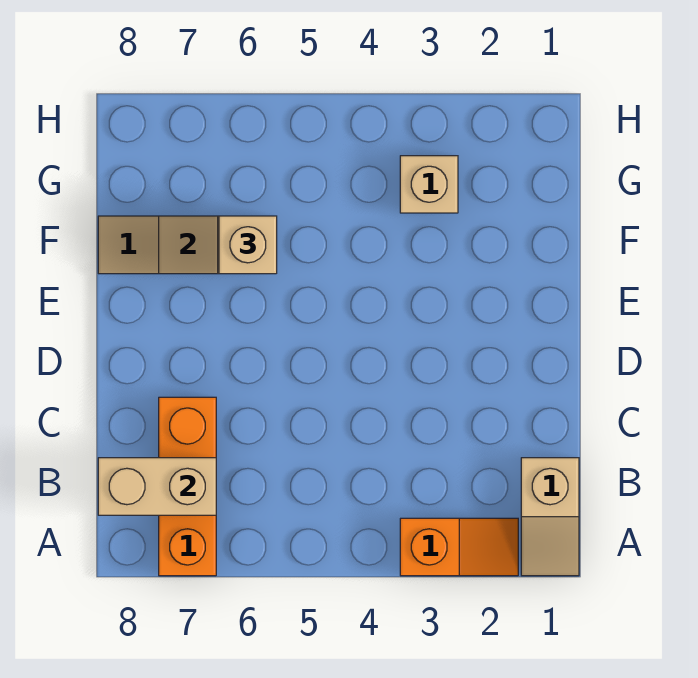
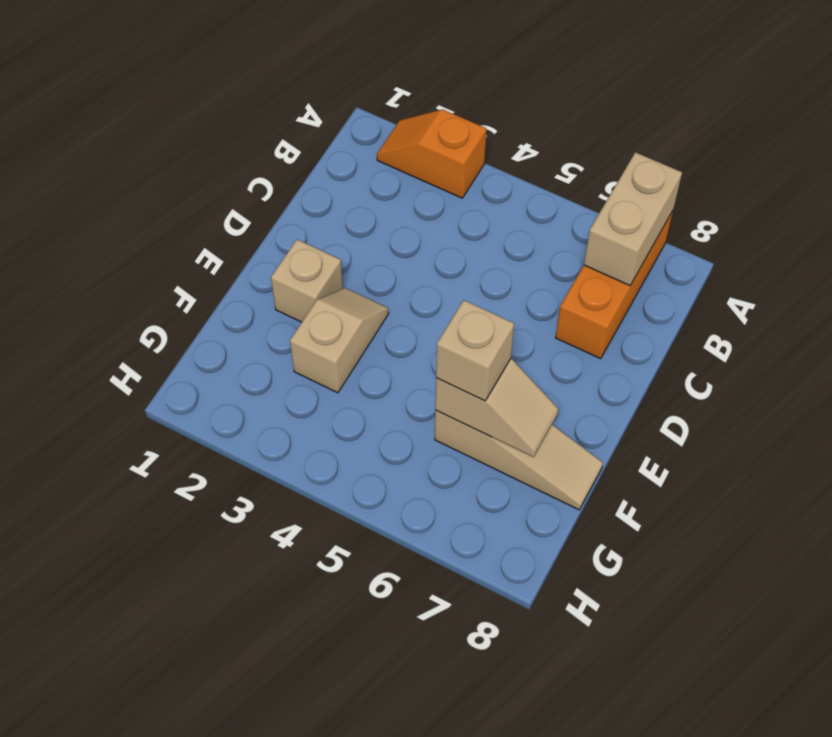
tan slope A1:B1 level 1 top B -> tan slope E3:F3 level 1 top F
tan brick B7:B8 level 2 -> tan brick A7:B7 level 2
tan brick G3 level 1 -> tan brick E2 level 1

